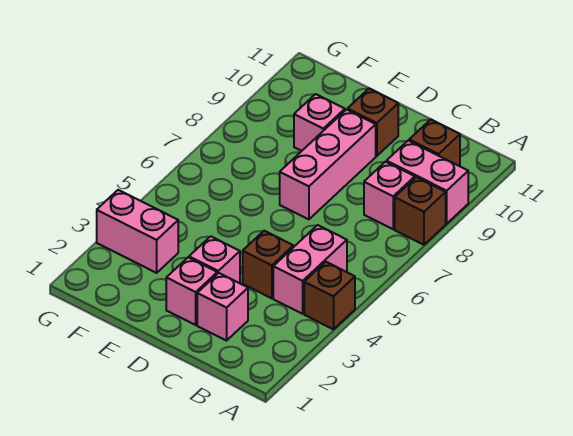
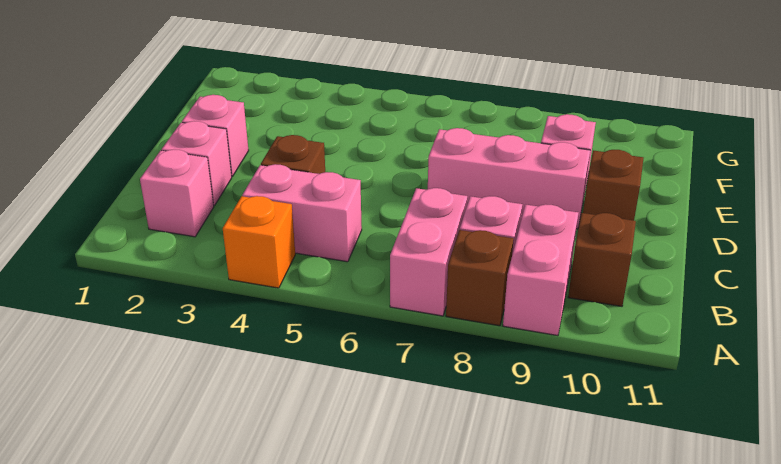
brown brick A4 level 1 -> orange brick A4 level 1
pink brick D3 level 1 -> pink brick B2 level 1
pink brick F3:G3 level 1 -> pink brick A7:B7 level 1

